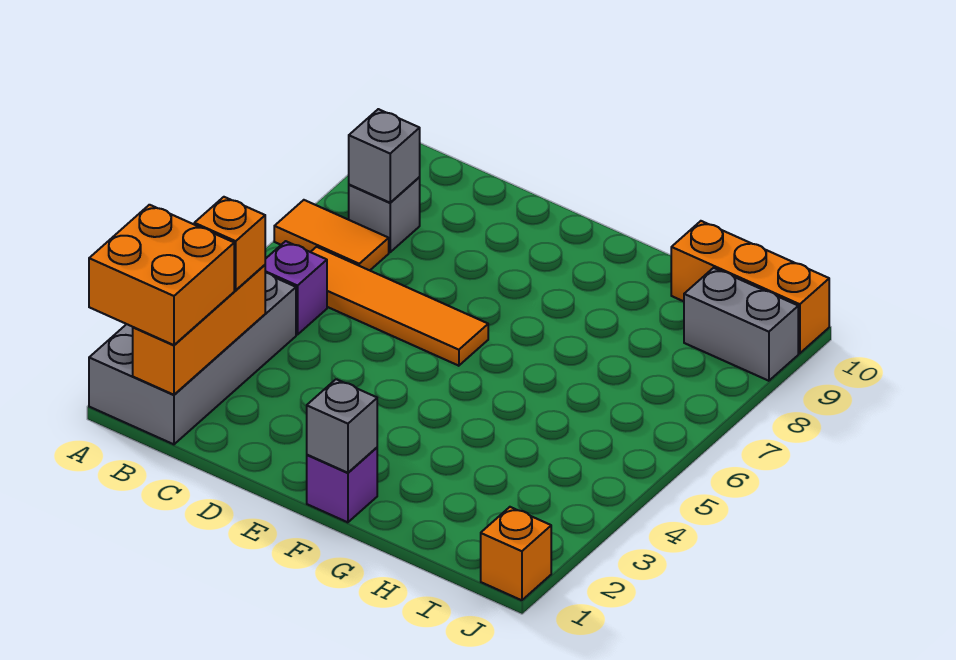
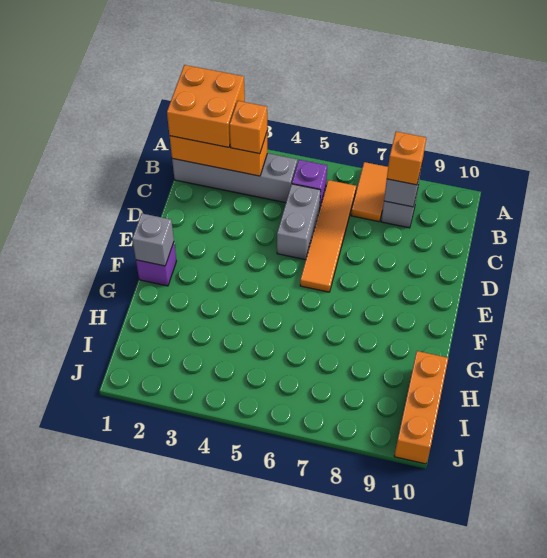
grey brick A1:B4 level 1 -> grey brick B1:B4 level 1
grey brick I9:J9 level 1 -> grey brick C5:D5 level 1
orange brick J1 level 1 -> orange brick B8 level 3

